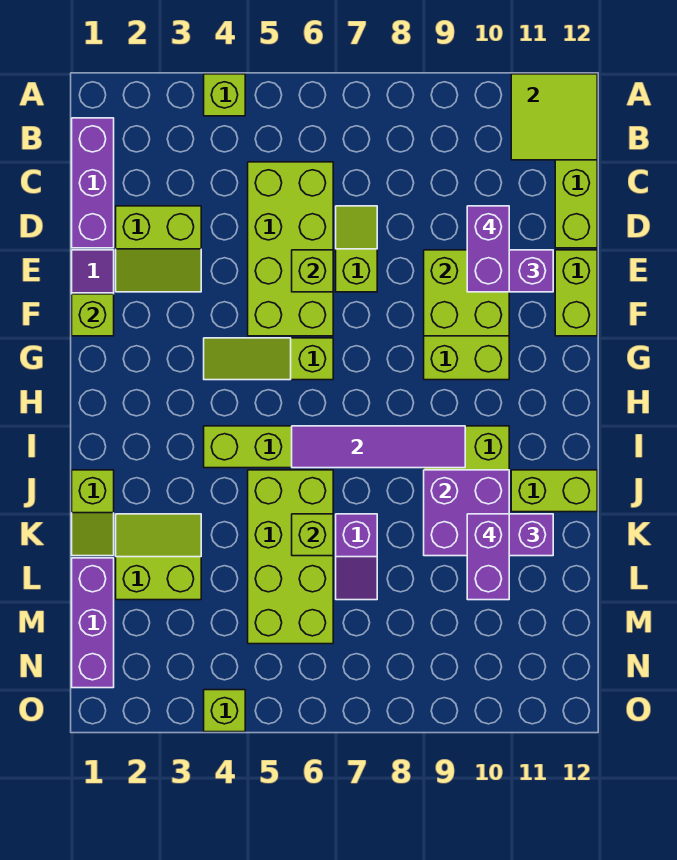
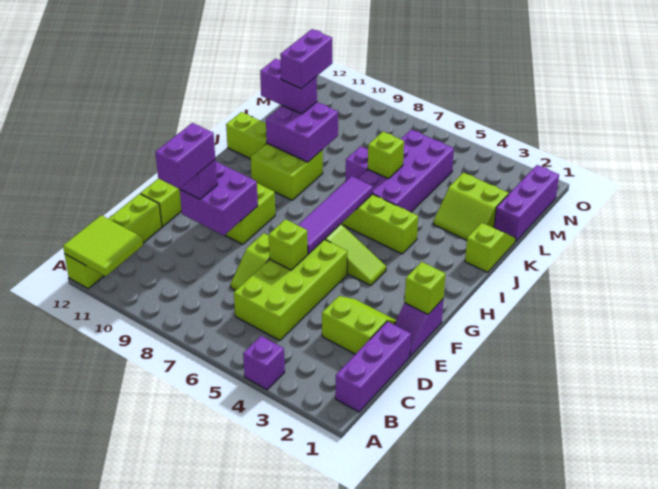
lime brick A4 level 1 -> purple brick A4 level 1
lime brick E9:F10 level 2 -> purple brick E9:F10 level 2
purple tile I6:I9 level 2 -> purple tile F6:I6 level 2
lime brick J5:M6 level 1 -> purple brick J5:M6 level 1
lime brick O4 level 1 -> none

